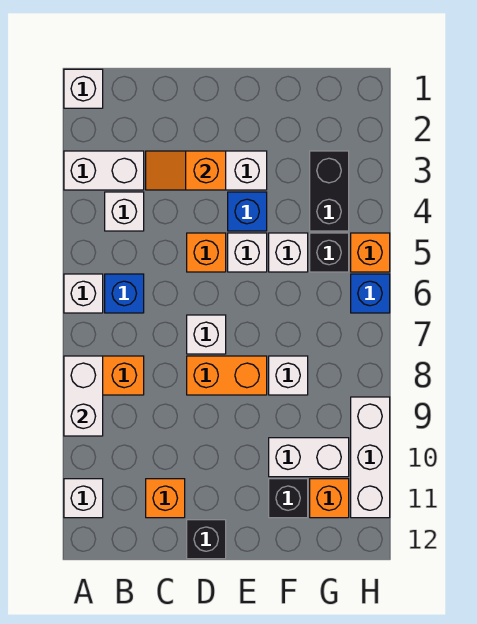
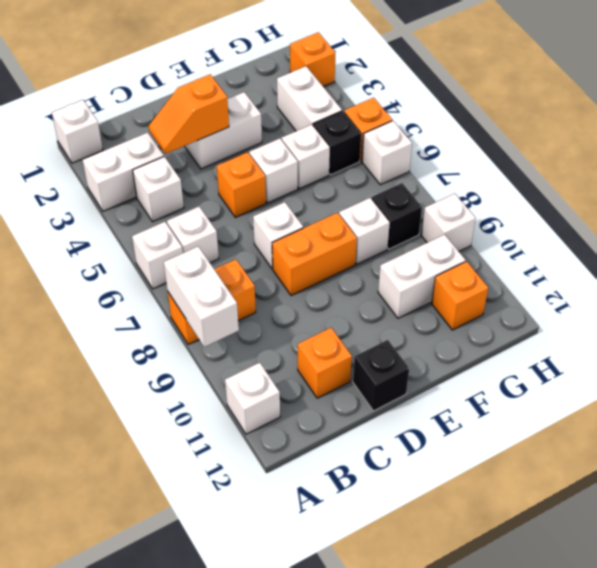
blue brick B6 level 1 -> white brick B6 level 1
blue brick E4 level 1 -> none
black brick F11 level 1 -> black brick G8 level 1
black brick G3:G4 level 1 -> white brick G3:G4 level 1
none -> orange brick H2 level 1
blue brick H6 level 1 -> white brick H6 level 1
white brick H9:H11 level 1 -> white brick H9 level 1

